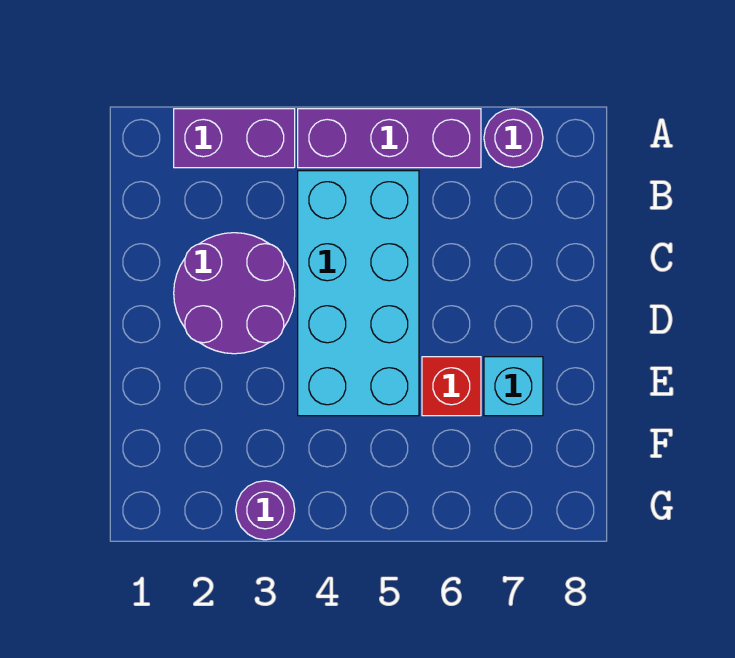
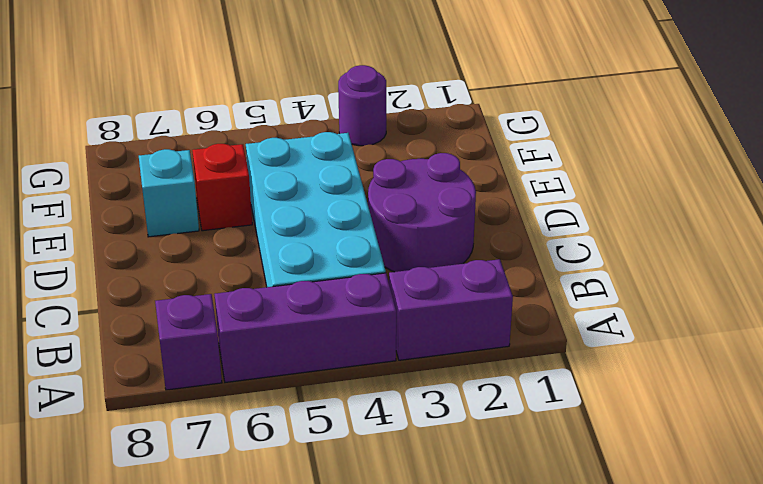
purple round brick A7 level 1 -> purple brick A7 level 1

